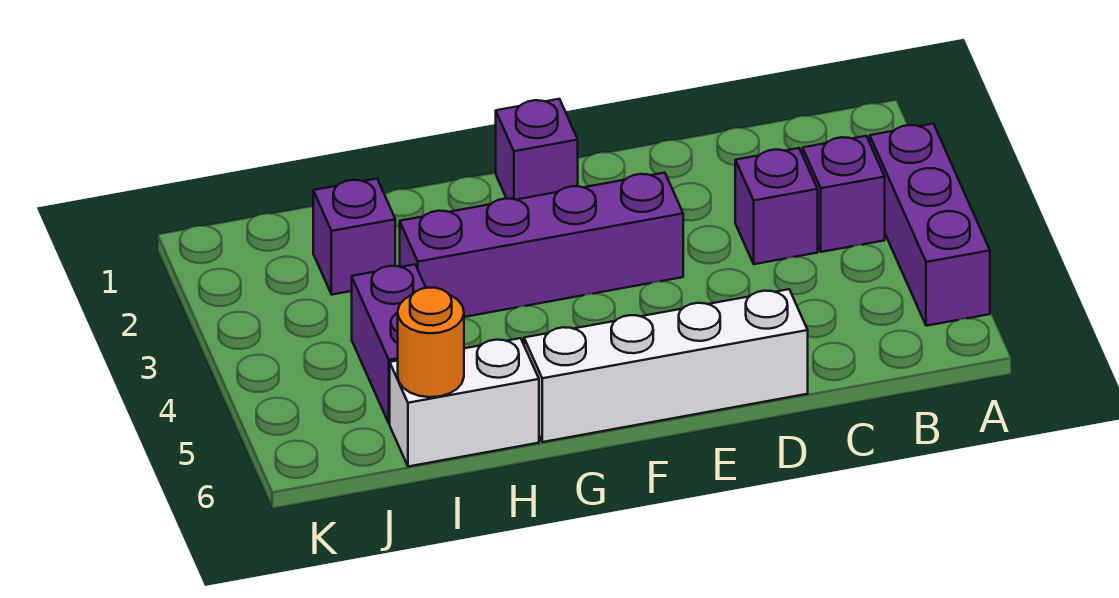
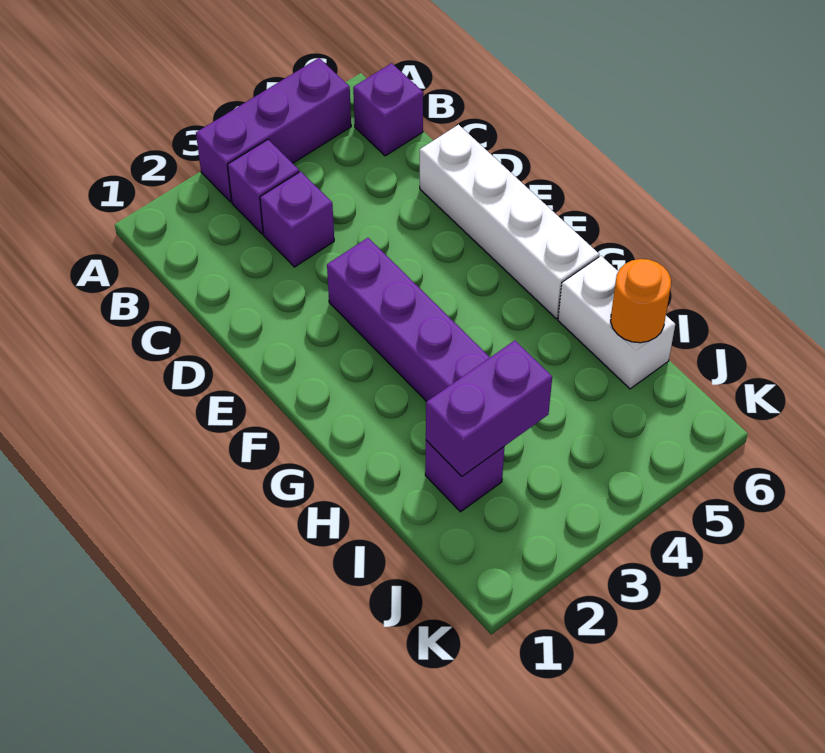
purple brick F1 level 1 -> purple brick B6 level 1
purple brick I4:I5 level 1 -> purple brick I2:I3 level 2

